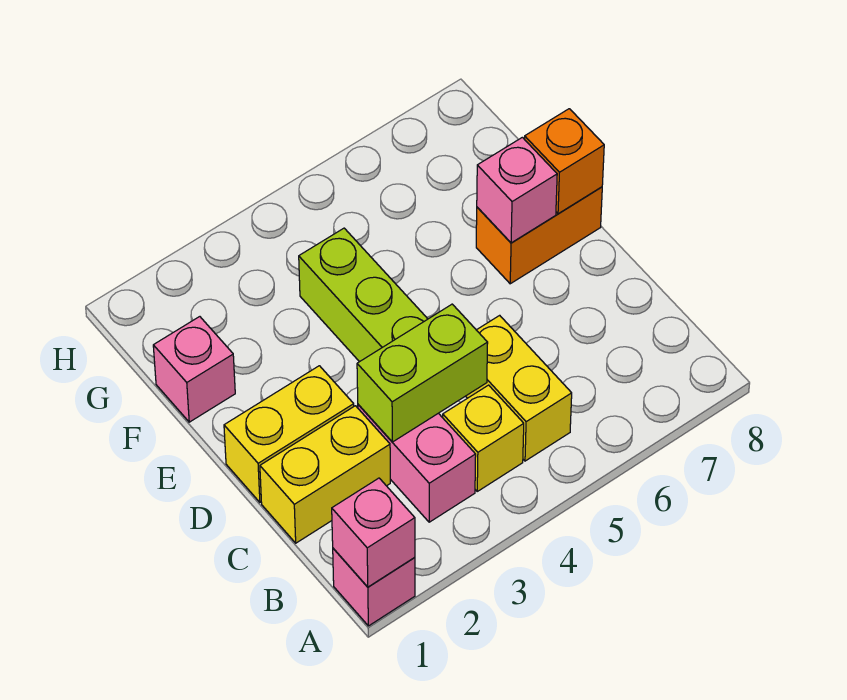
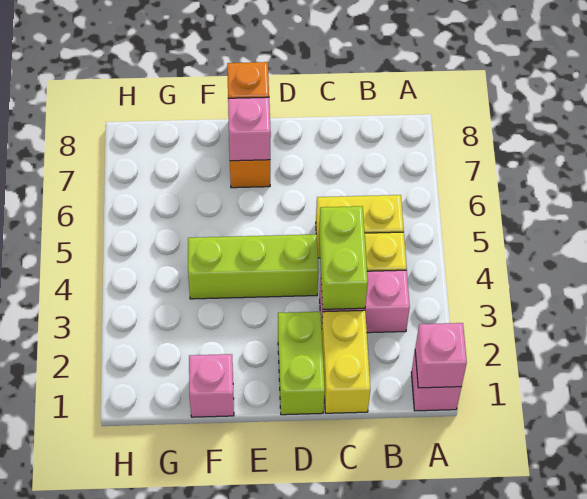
yellow brick D1:D2 level 1 -> lime brick D1:D2 level 1

